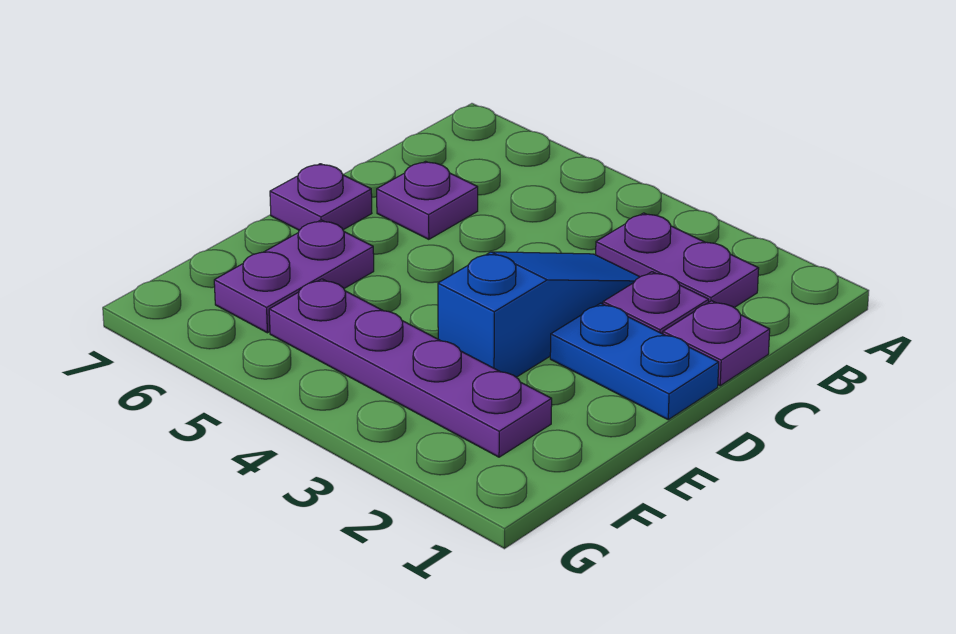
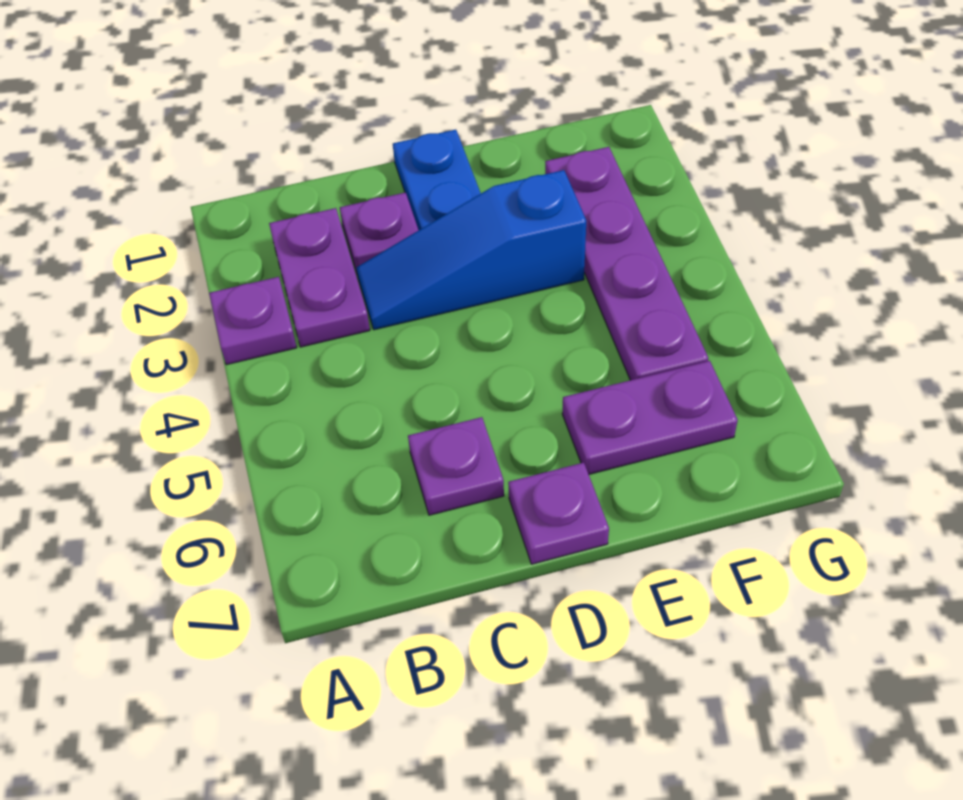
purple plate C1 level 1 -> purple plate A3 level 1

